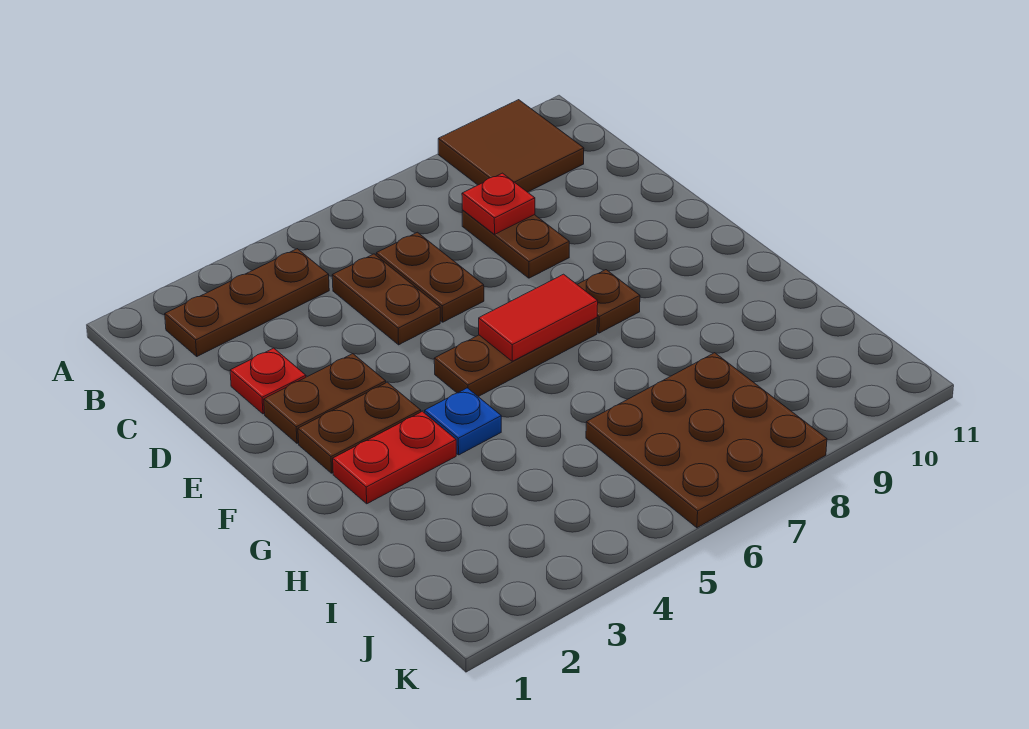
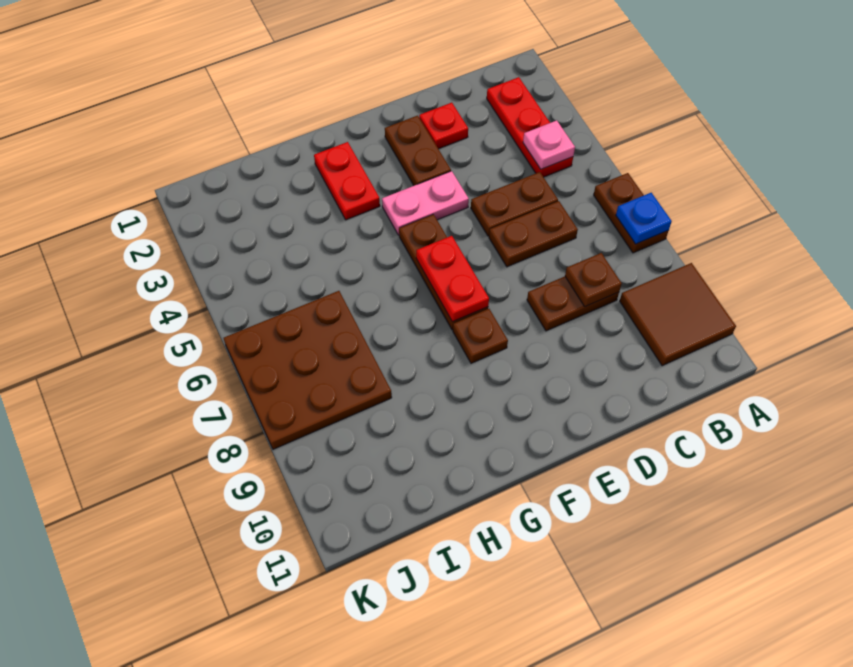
brown plate B2:B4 level 1 -> red plate B2:B4 level 1
none -> pink plate B4 level 2
red plate C8 level 2 -> brown plate C8 level 2
none -> pink plate E4:F4 level 1
brown plate F2:F3 level 1 -> brown plate A6:A7 level 1
red tile F6:F7 level 2 -> red plate F6:F7 level 2
blue plate G4 level 1 -> blue plate A7 level 2

